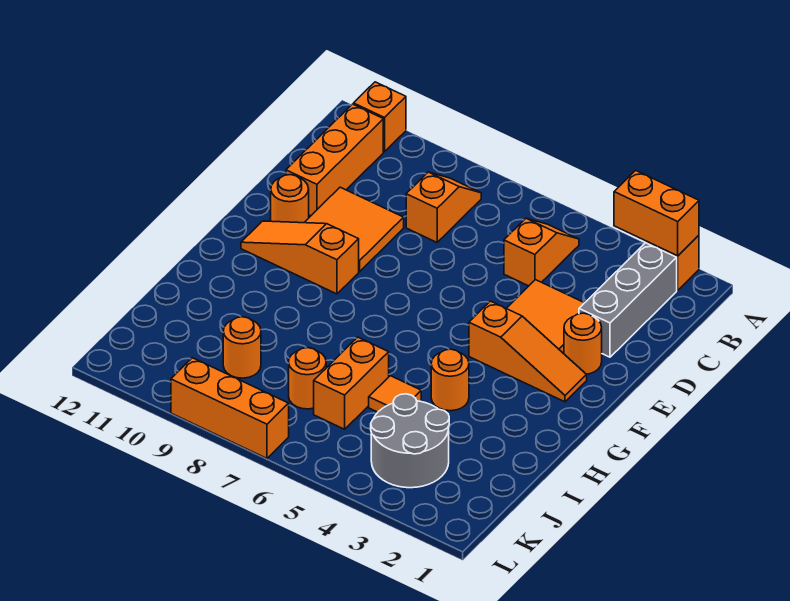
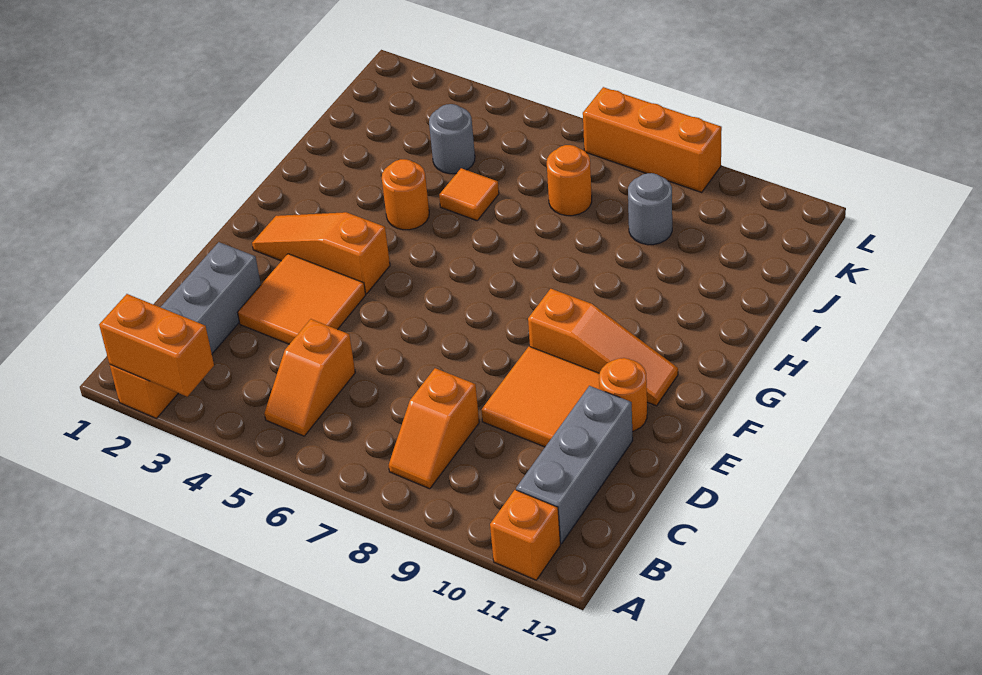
orange brick B11:D11 level 1 -> grey brick B11:D11 level 1
orange round brick E2 level 1 -> none
orange brick I6:J6 level 1 -> none
grey round brick J3:K4 level 1 -> grey round brick J4 level 1
orange round brick J9 level 1 -> grey round brick J9 level 1

